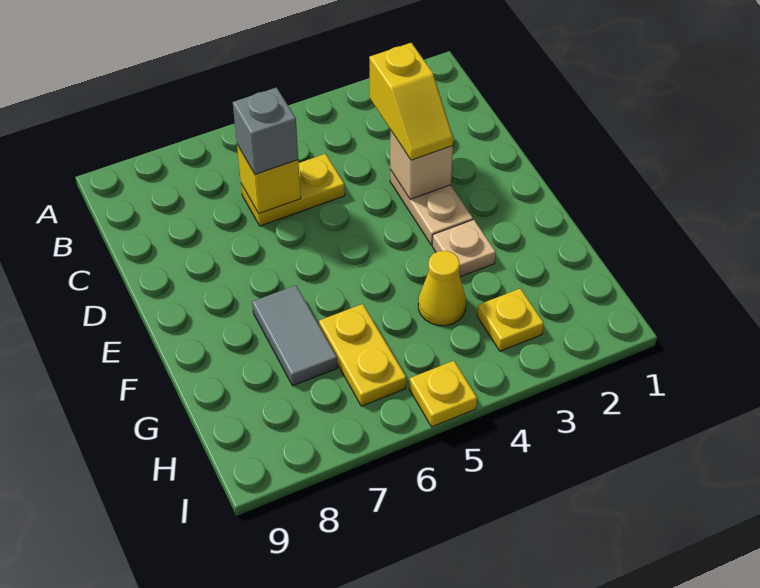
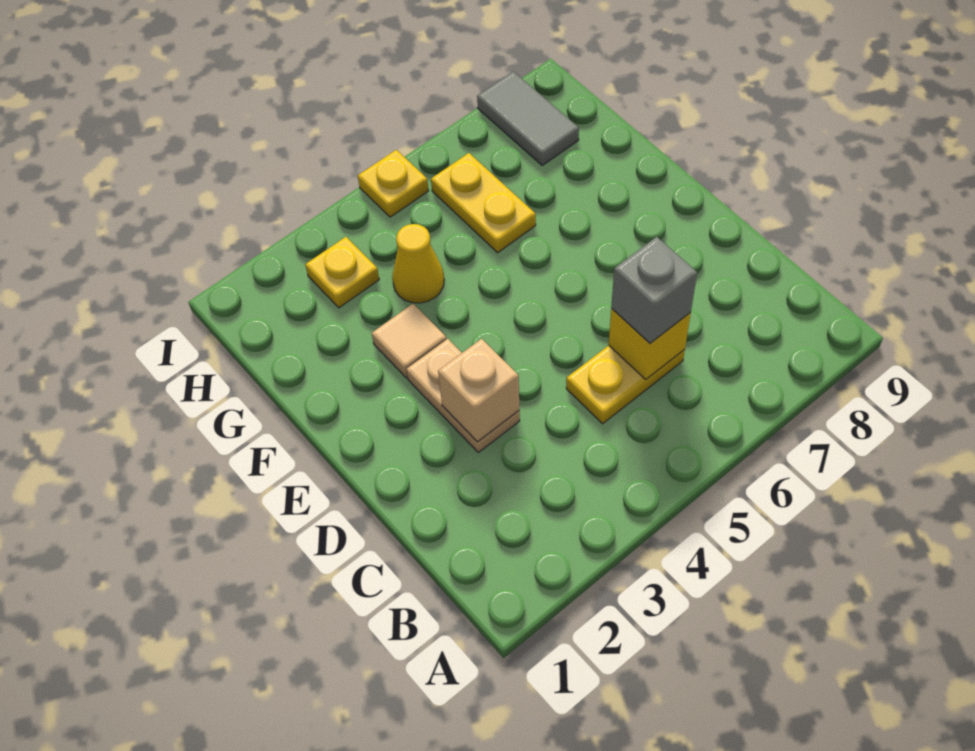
yellow slope C3:D3 level 3 top C -> none
tan plate F3 level 1 -> tan tile F3 level 1
grey tile F7:G7 level 1 -> grey tile H8:I8 level 1

